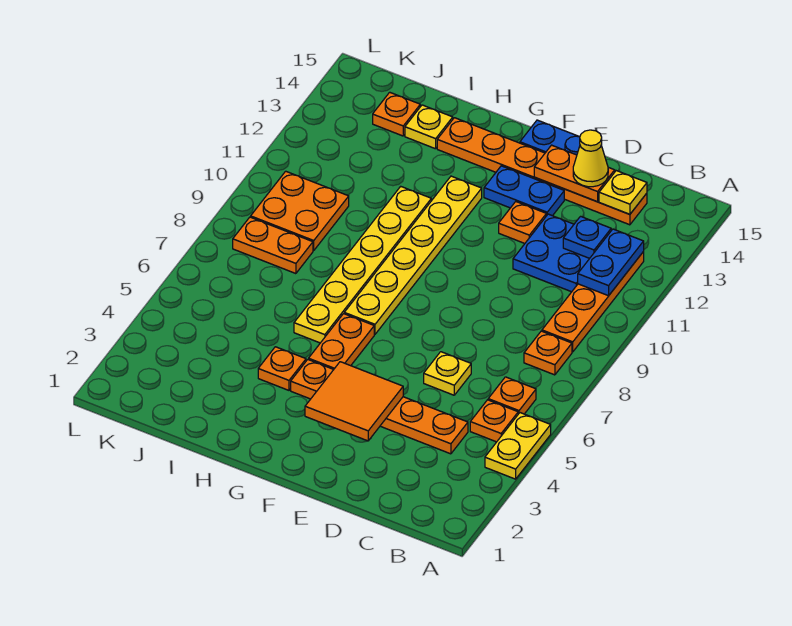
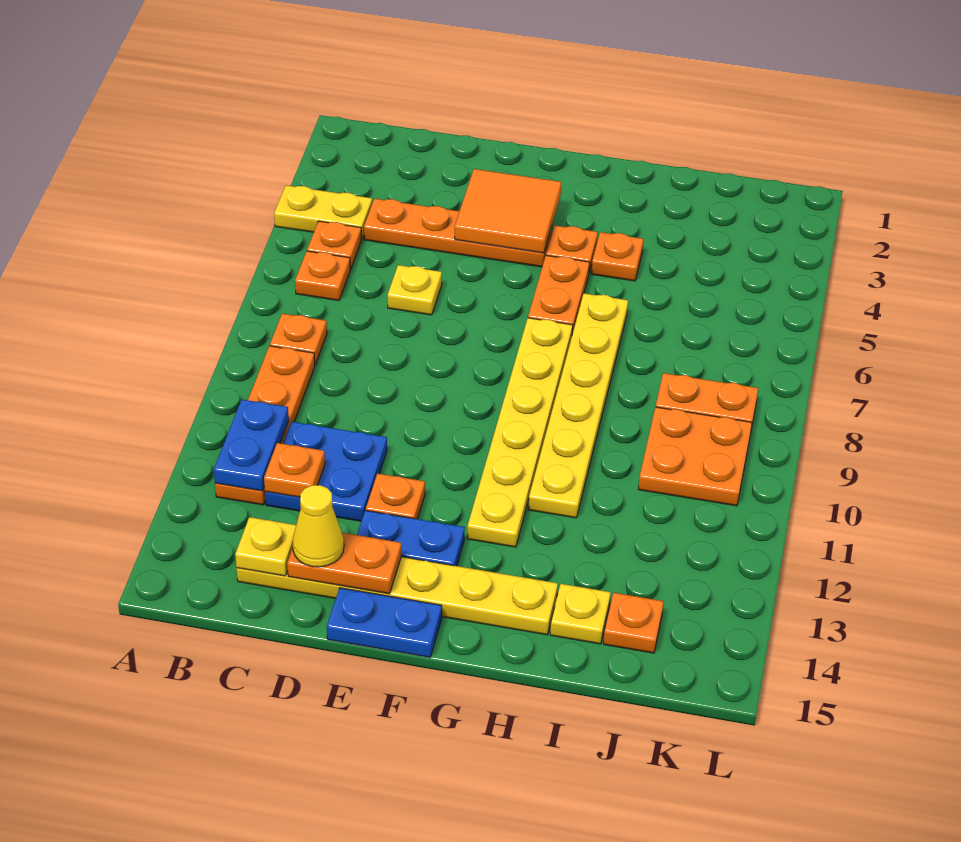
yellow plate A4:A5 level 1 -> yellow plate A4:B4 level 1
blue plate C12 level 2 -> orange plate C12 level 2
orange plate C14:H14 level 1 -> yellow plate C14:H14 level 1

